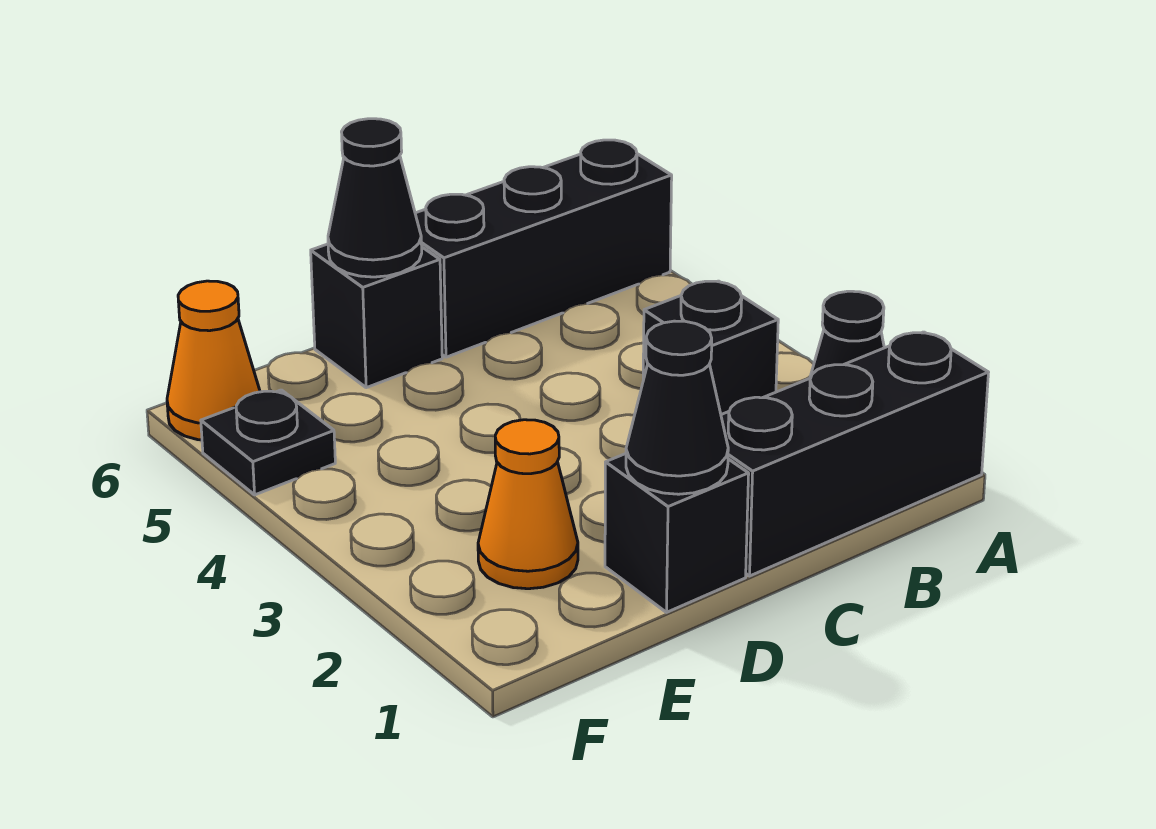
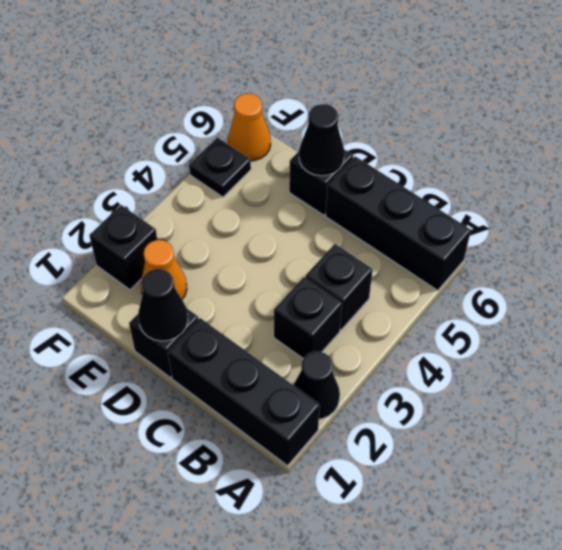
none -> black brick B4 level 1
none -> black brick F2 level 1

